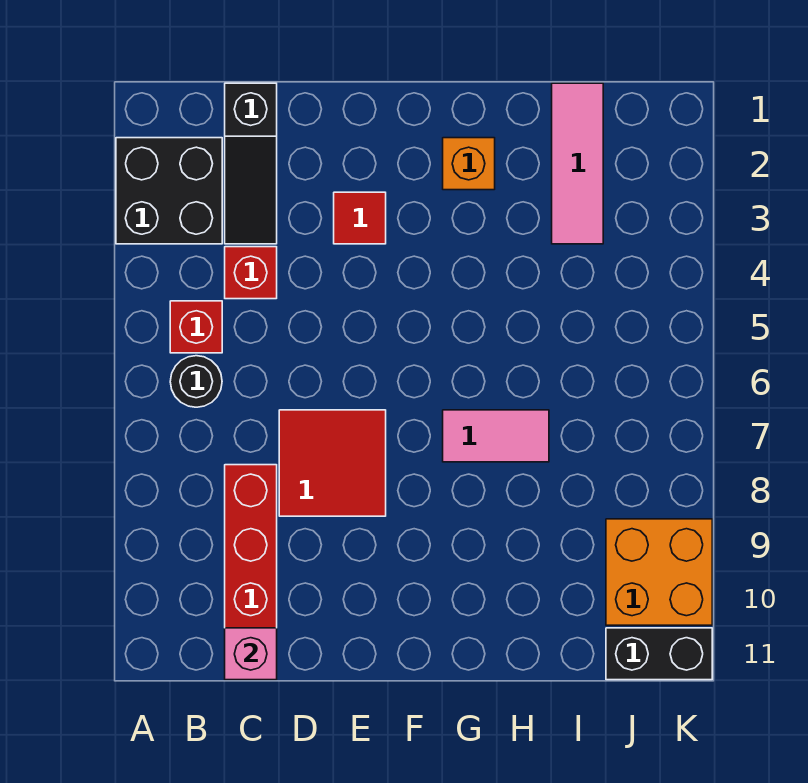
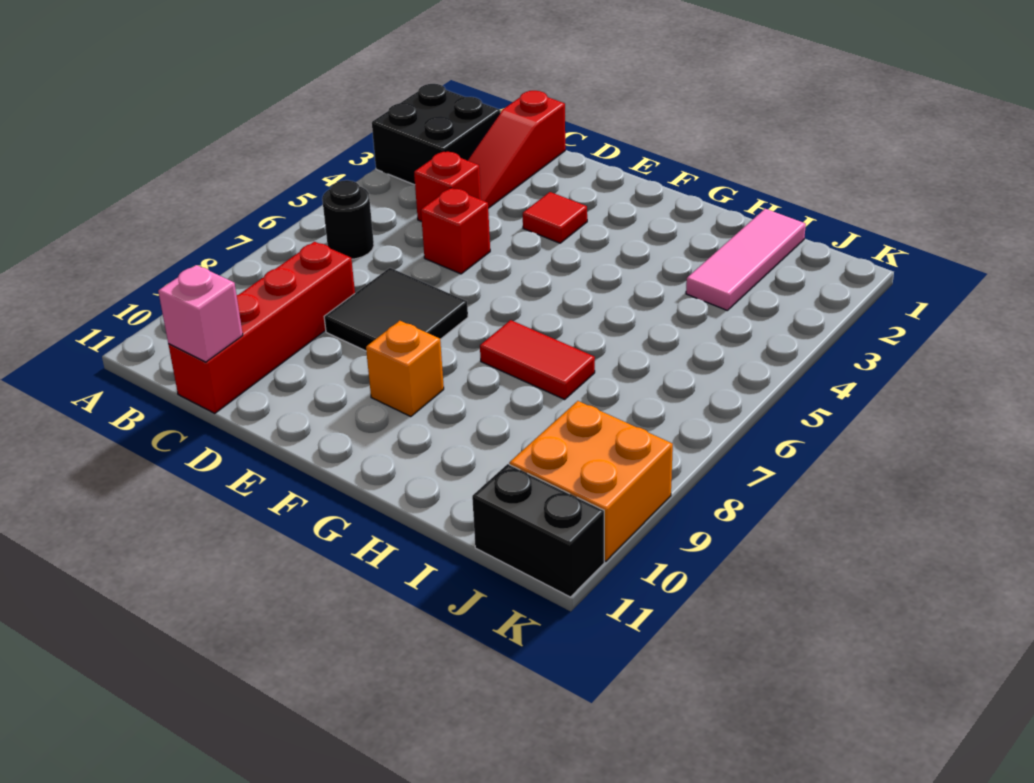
red brick B5 level 1 -> red brick D5 level 1
black slope C1:C3 level 1 top 1 -> red slope C1:C3 level 1 top 1
red tile D7:E8 level 1 -> black tile D7:E8 level 1
orange brick G2 level 1 -> orange brick F9 level 1
pink tile G7:H7 level 1 -> red tile G7:H7 level 1

